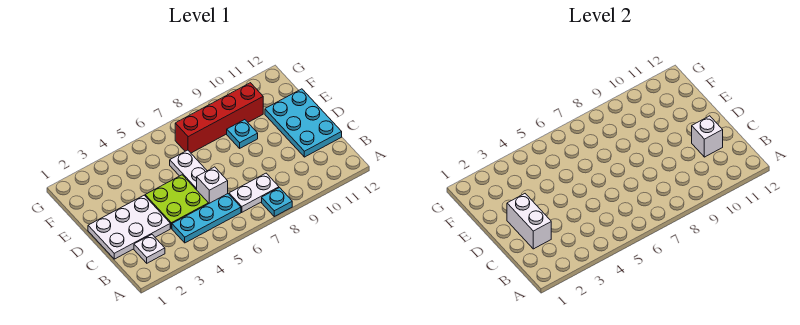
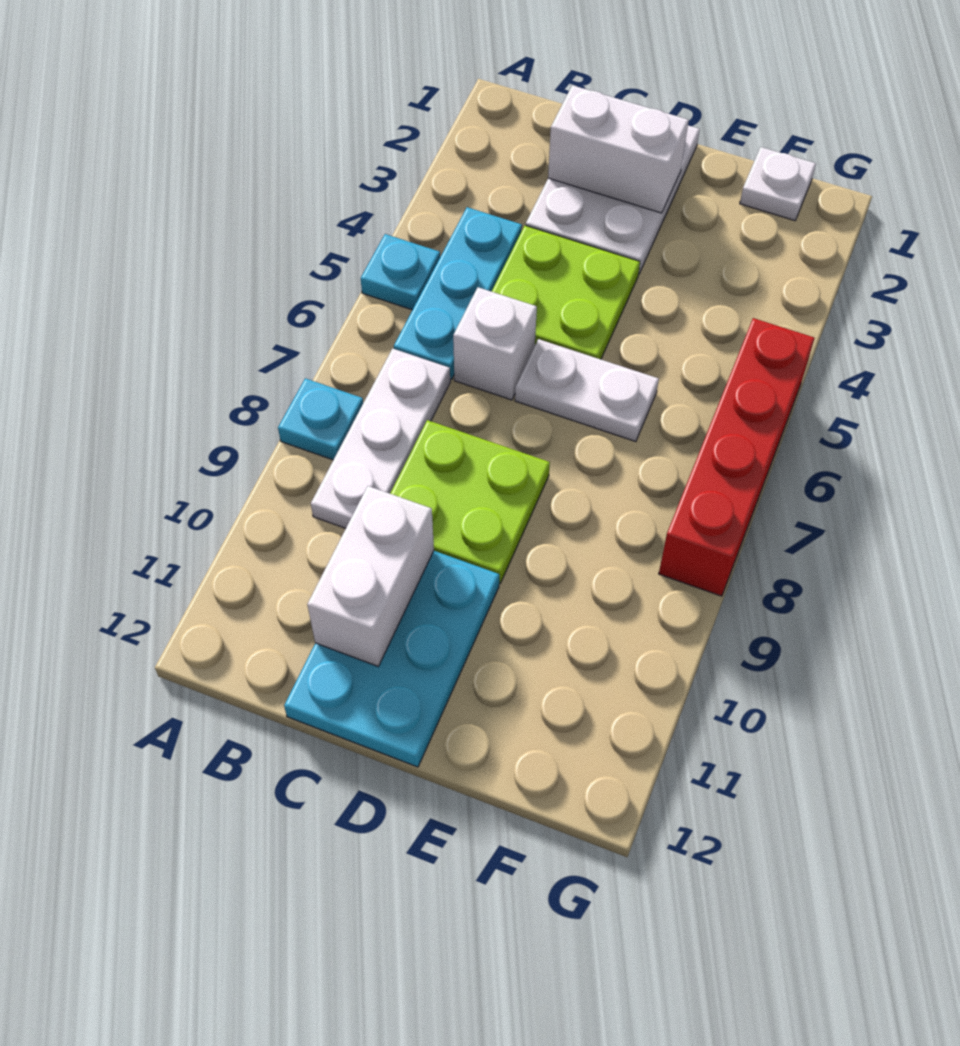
white plate B2 level 1 -> white plate F1 level 1
white plate B7:B8 level 1 -> white plate B7:B9 level 1
none -> lime plate C8:D9 level 1
cyan plate C11:E12 level 1 -> cyan plate C10:D12 level 1
white brick C11 level 2 -> white brick C10:C11 level 2
cyan plate E9 level 1 -> cyan plate A5 level 1
red brick F7:F10 level 1 -> red brick G5:G8 level 1

